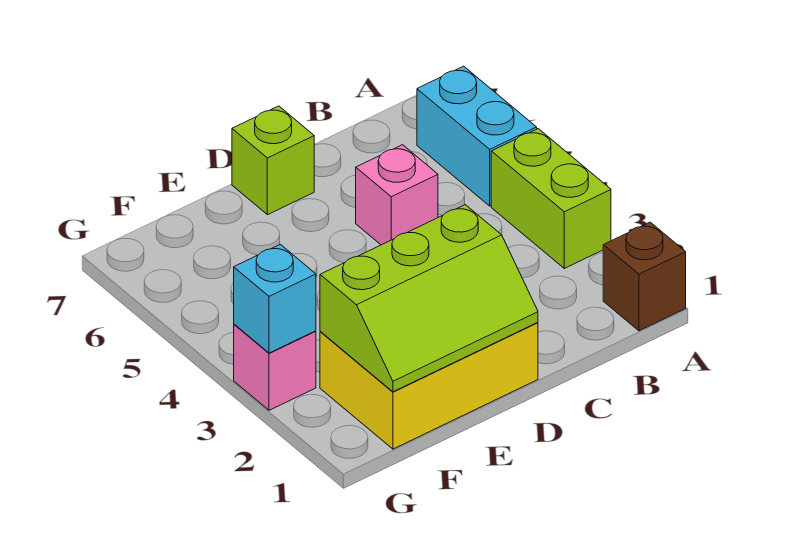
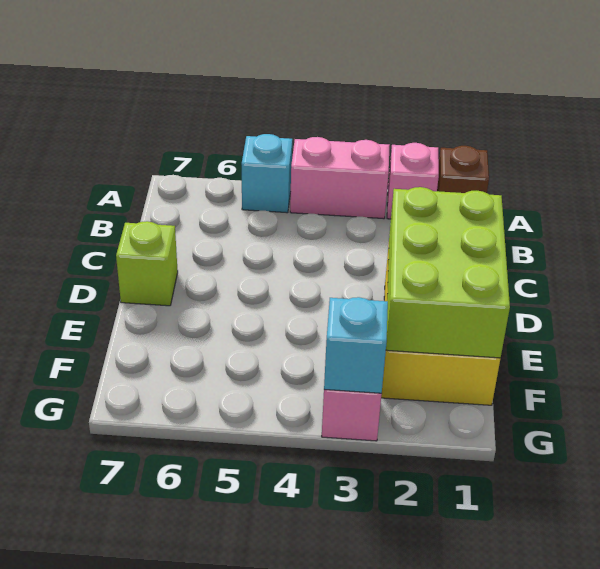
lime brick A3:A4 level 1 -> pink brick A3:A4 level 1
cyan brick A5:A6 level 1 -> cyan brick A5 level 1
pink brick C5 level 1 -> pink brick A2 level 1
lime slope D1:F2 level 2 top 2 -> lime brick D1:F2 level 2

